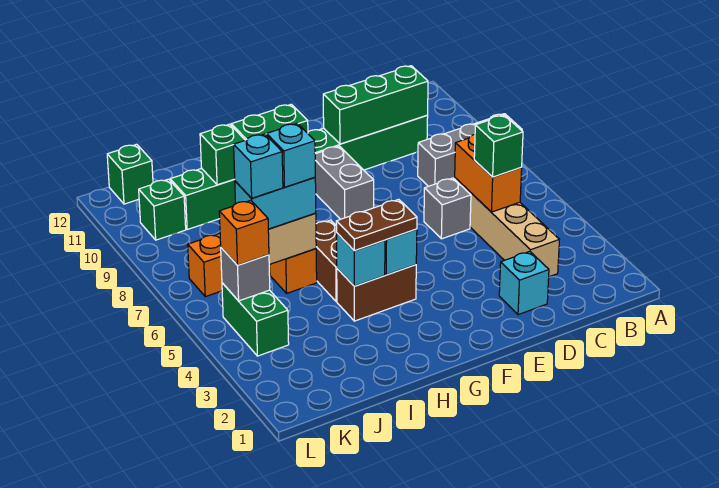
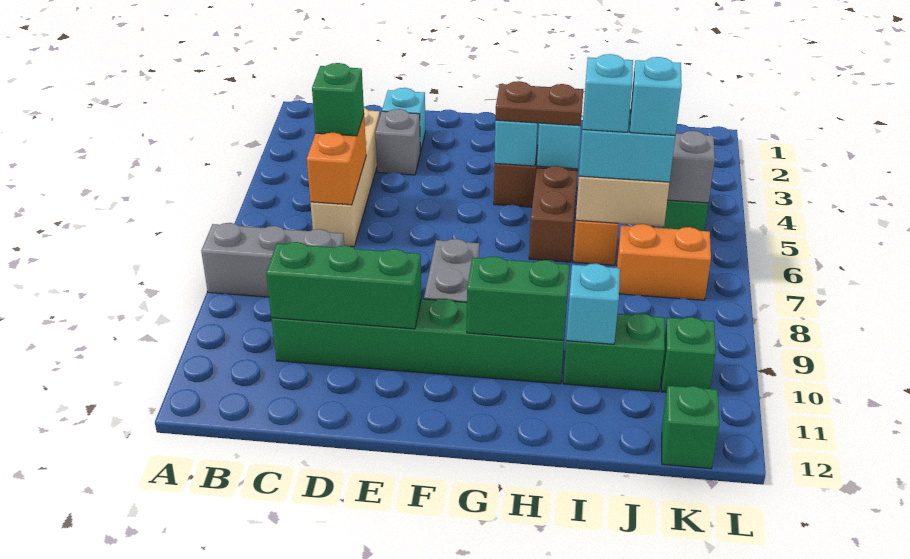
grey brick D6 level 1 -> grey brick D3 level 1
green brick I10 level 2 -> cyan brick I10 level 2
orange brick K5 level 3 -> none

